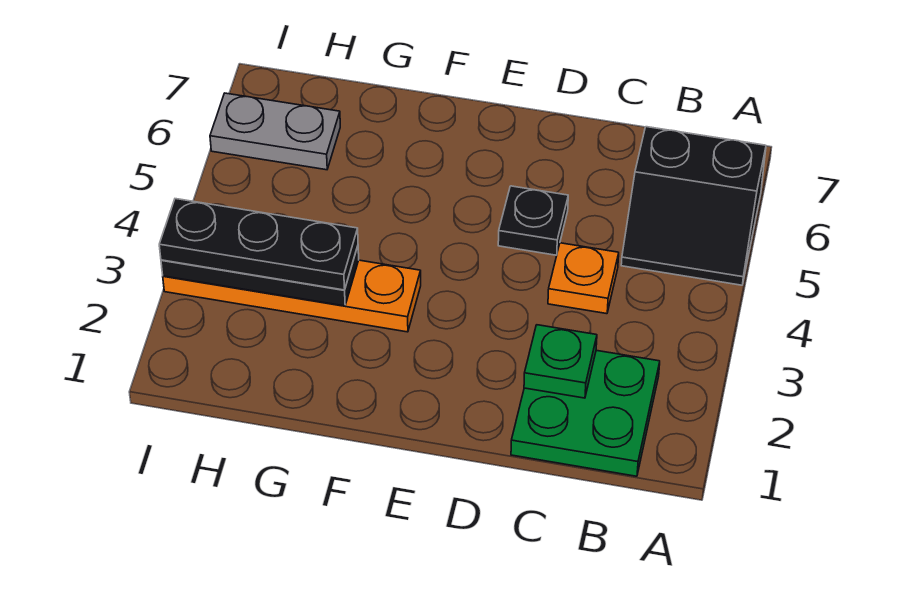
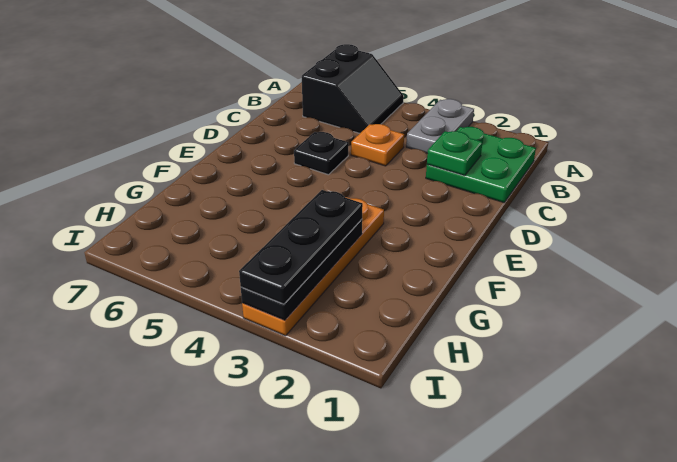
grey plate H6:I6 level 1 -> grey plate A3:B3 level 1

